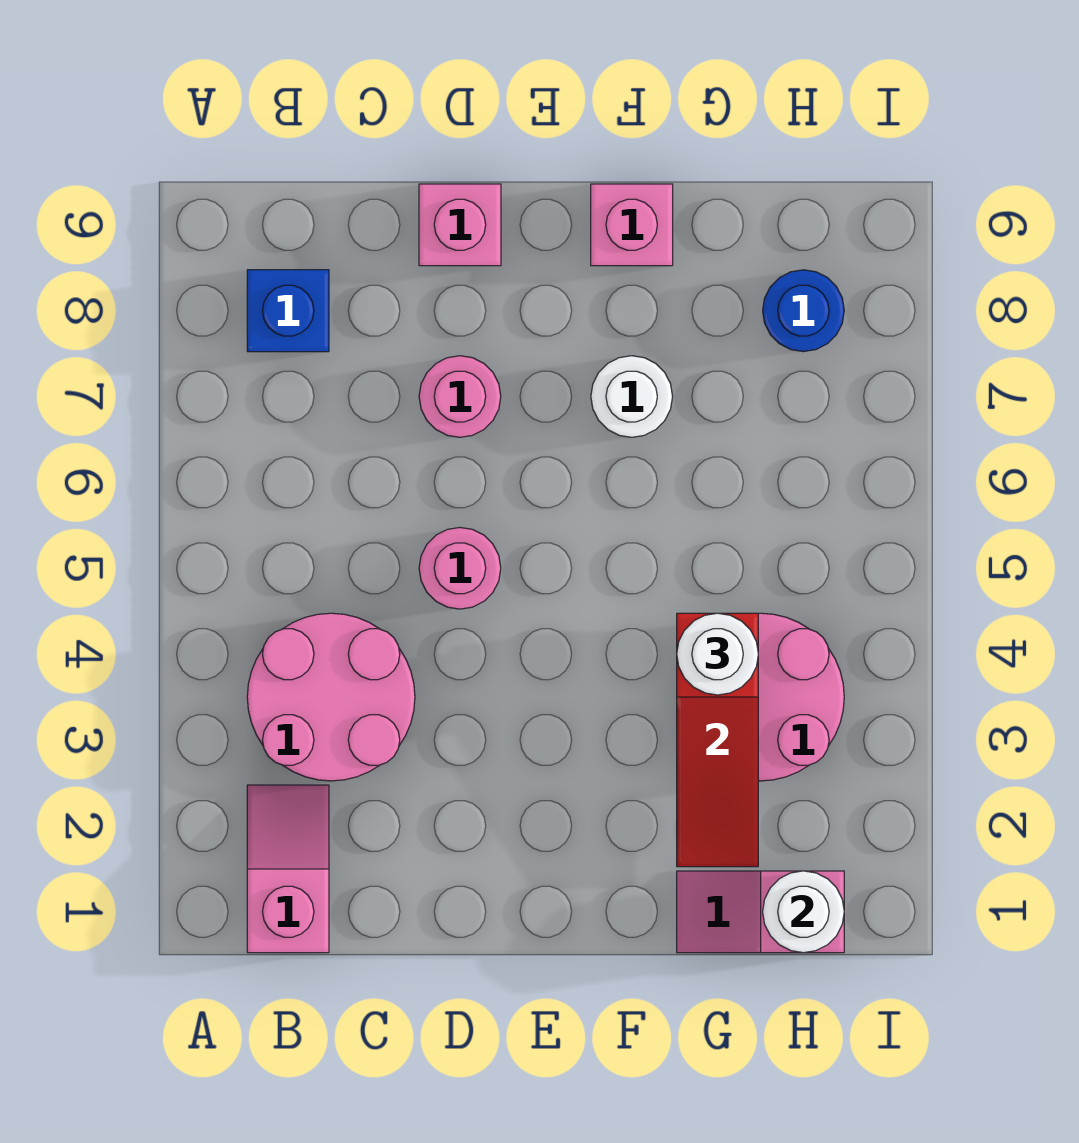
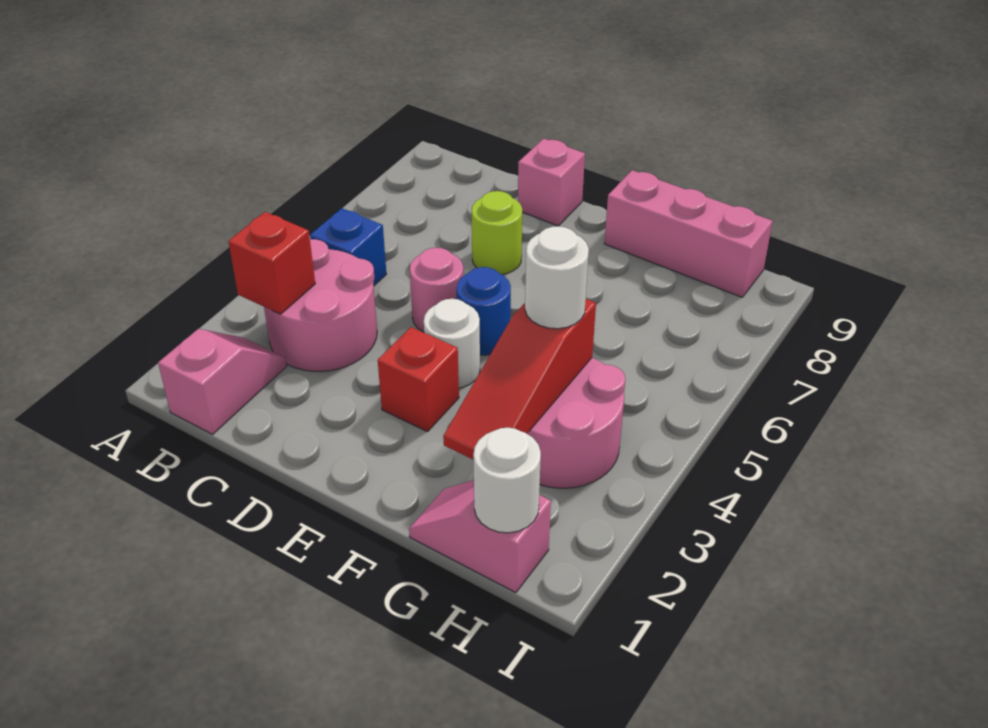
none -> red brick B3 level 2
blue brick B8 level 1 -> blue brick B5 level 1
pink round brick D7 level 1 -> lime round brick D7 level 1
none -> red brick E3 level 1
white round brick F7 level 1 -> white round brick E4 level 1
pink brick F9 level 1 -> pink brick F9:H9 level 1
blue round brick H8 level 1 -> blue round brick E5 level 1

